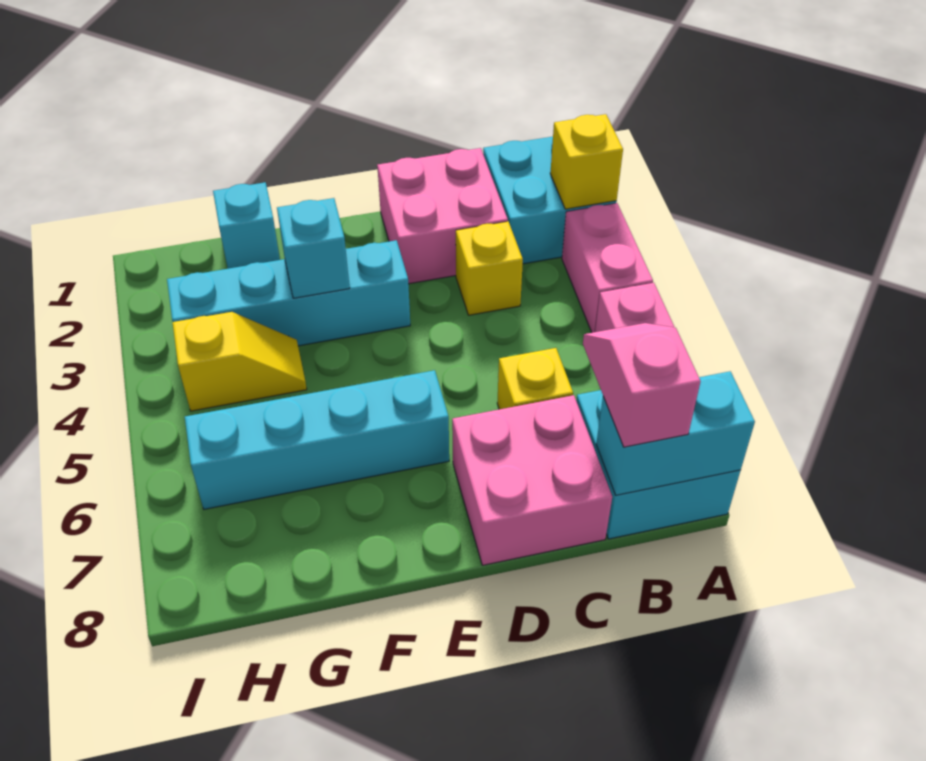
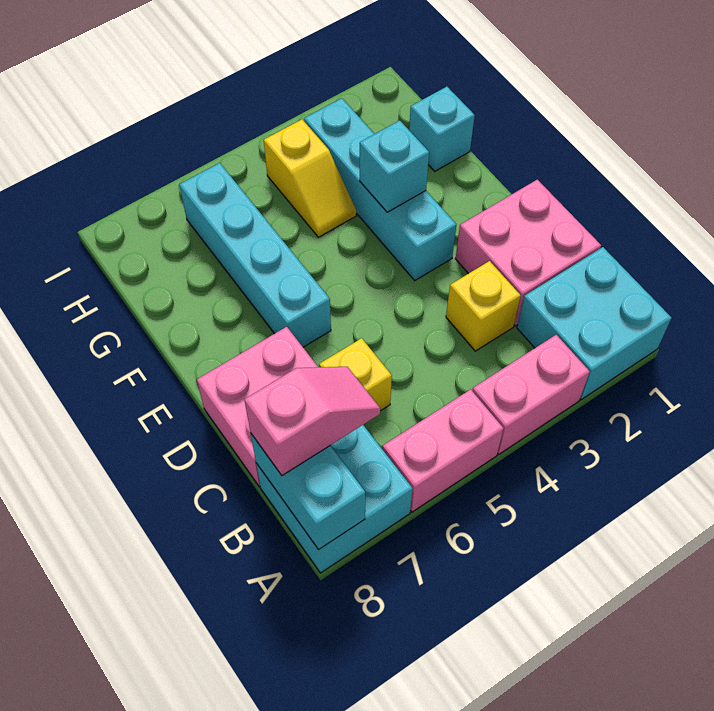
yellow brick A2 level 2 -> none

